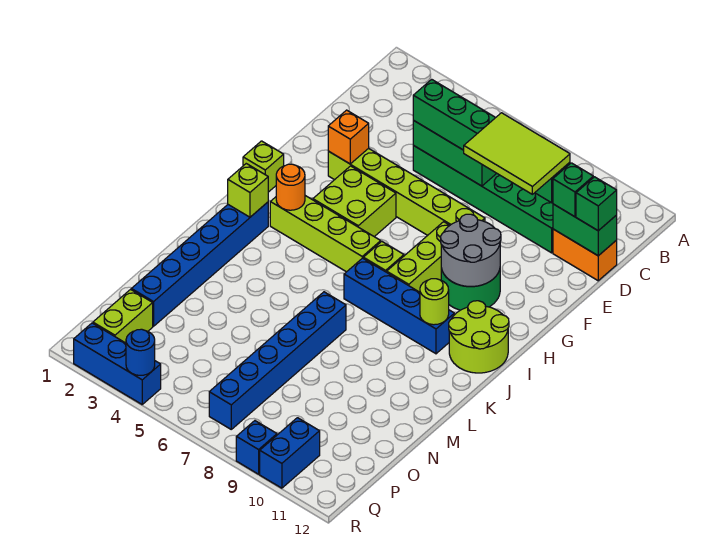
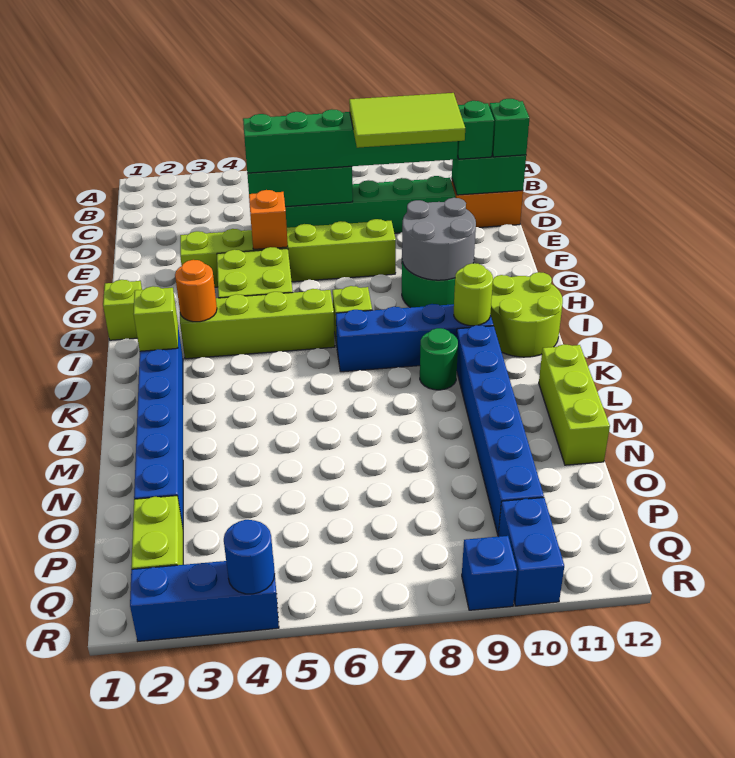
orange brick F3 level 2 -> orange brick F5 level 2
lime brick G8:I8 level 1 -> lime brick L12:N12 level 1
none -> green round brick K9 level 1
blue brick L7:Q7 level 1 -> blue brick K10:P10 level 1

